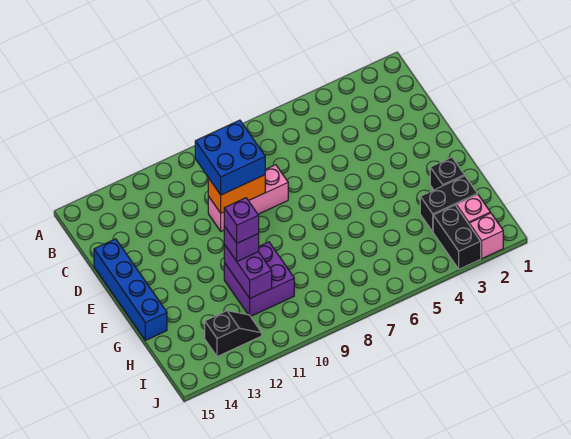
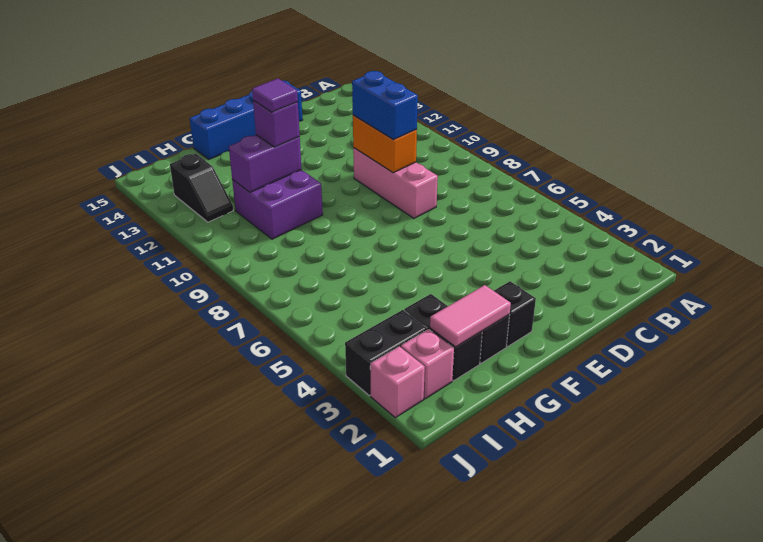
blue brick C9:D10 level 3 -> blue brick D9:D10 level 3
none -> black brick F2 level 1
none -> pink tile G2:H2 level 2
purple brick G11 level 4 -> purple tile G11 level 4

